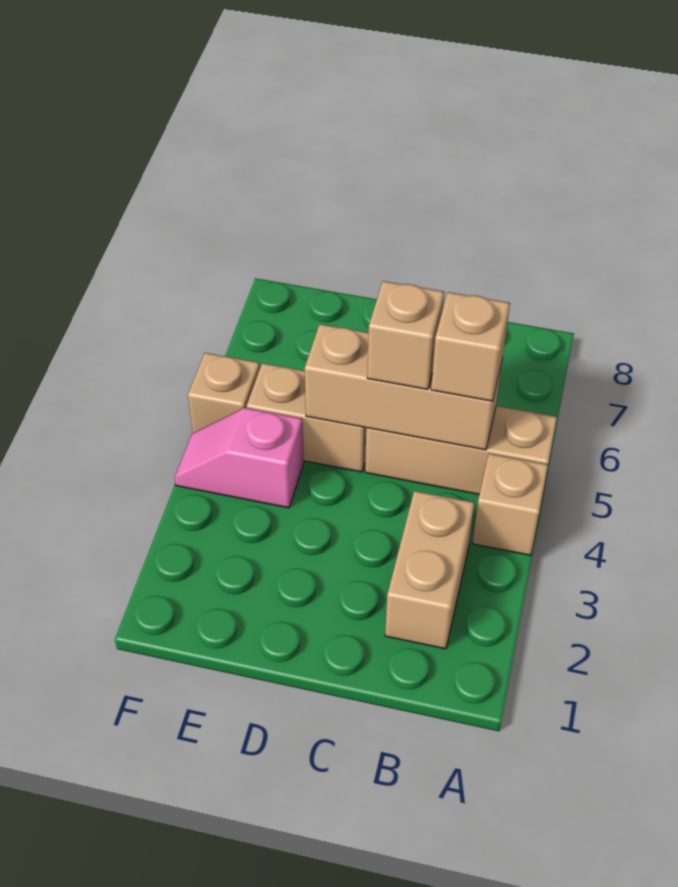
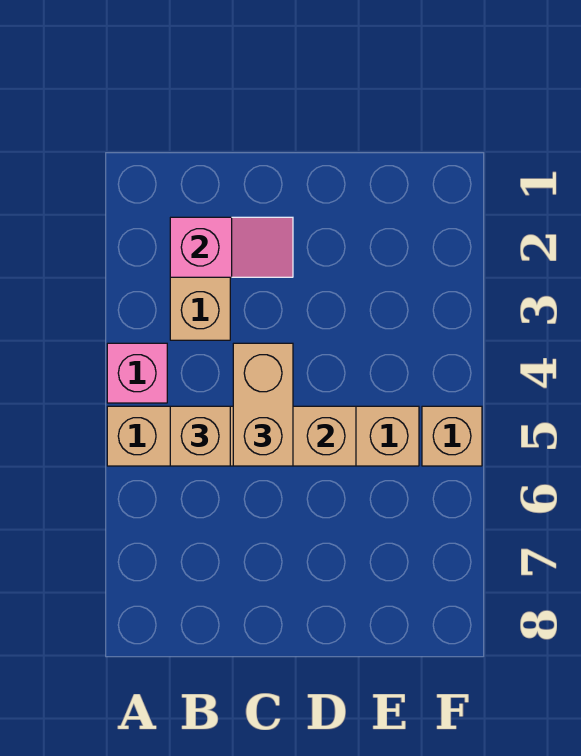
tan brick A4 level 1 -> pink brick A4 level 1
tan brick C5 level 3 -> tan brick C4:C5 level 3
pink slope E4:F4 level 1 top E -> pink slope B2:C2 level 2 top B

